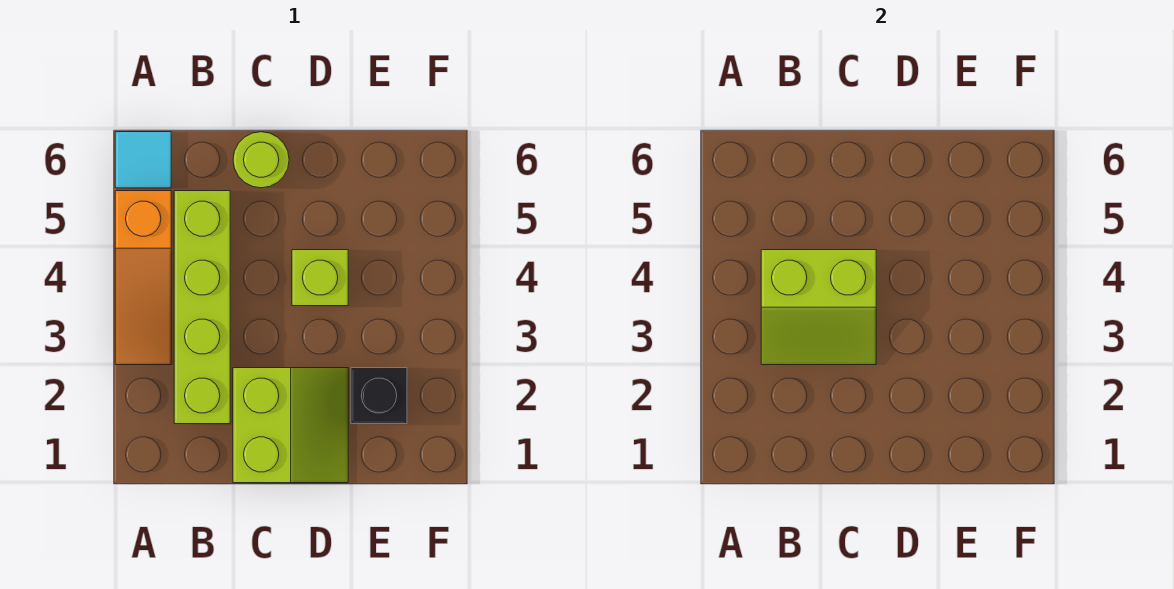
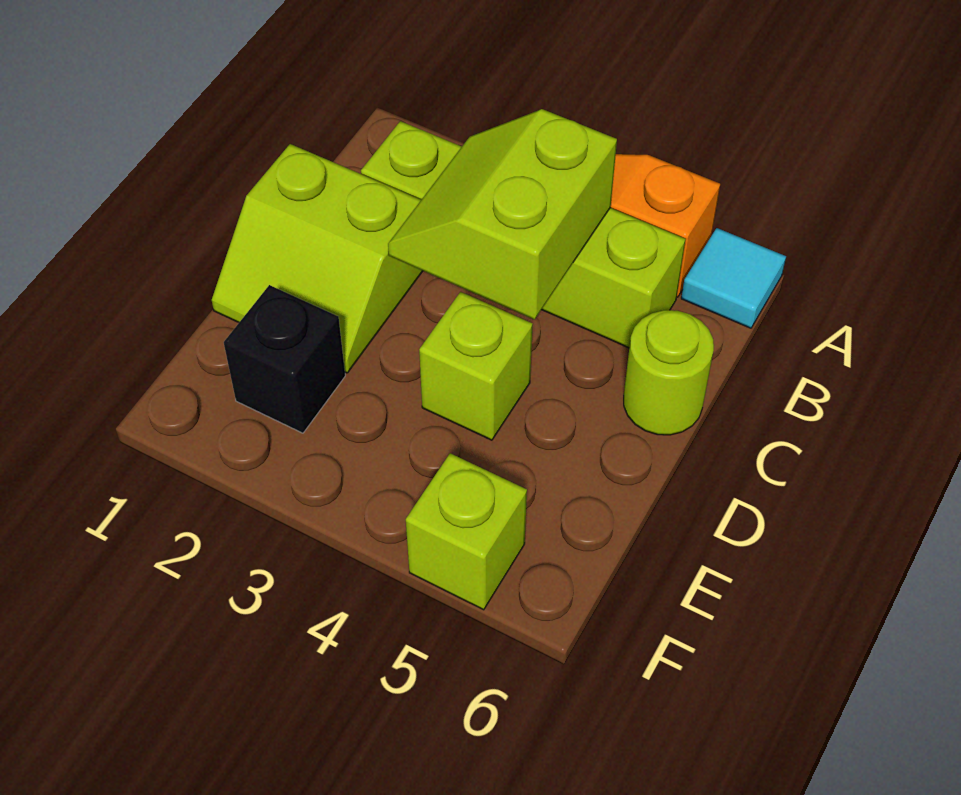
none -> lime brick F5 level 1

